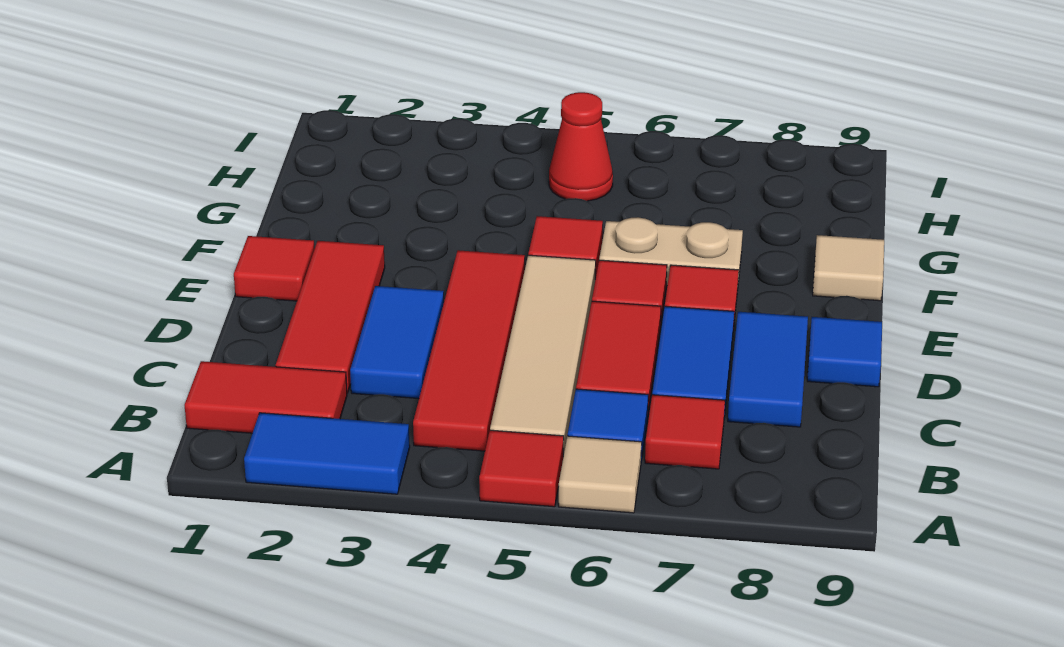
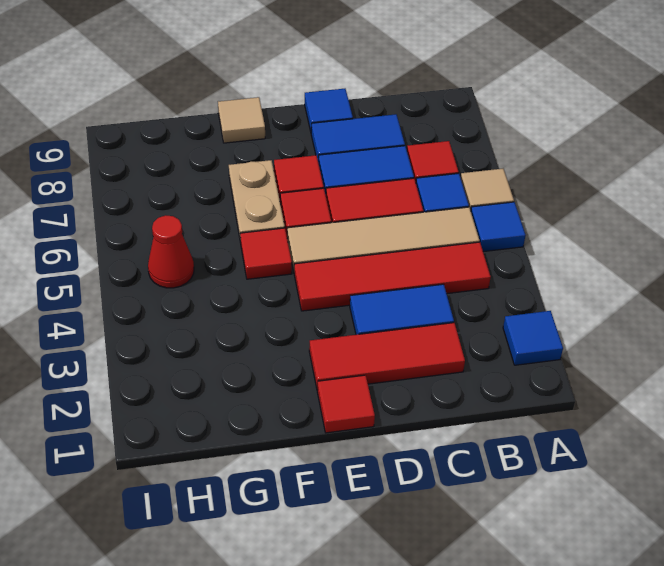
blue tile A2:A3 level 1 -> blue tile A2 level 1
red tile A5 level 1 -> blue tile A5 level 1
red tile B1:B2 level 1 -> none

